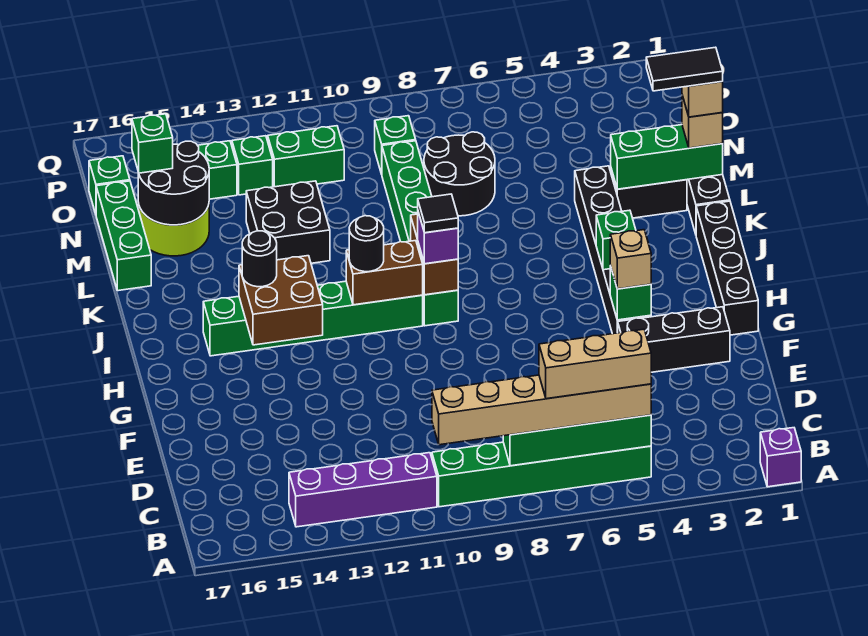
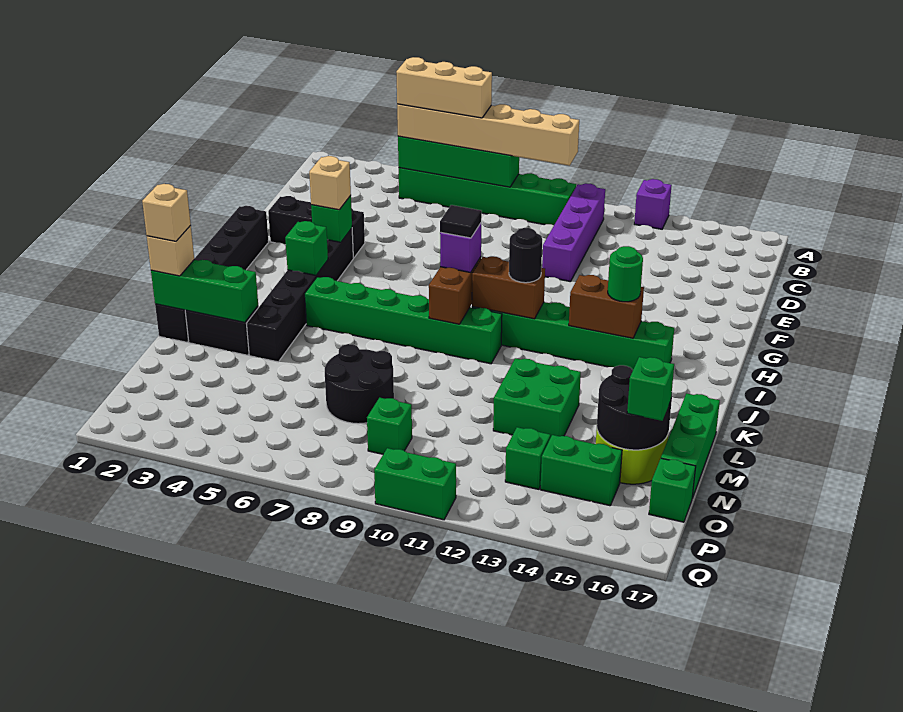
purple brick A1 level 1 -> purple brick A13 level 1
purple brick B11:B14 level 1 -> purple brick B11:E11 level 1
brown brick H13:I14 level 2 -> brown brick I13:I14 level 2
green brick I9:N9 level 1 -> green brick J5:J10 level 1
black round brick I14 level 3 -> green round brick I14 level 3
black tile L1:L2 level 5 -> none
black brick L12:M13 level 1 -> green brick L12:M13 level 1
green brick O11:O12 level 1 -> green brick Q10:Q11 level 1

